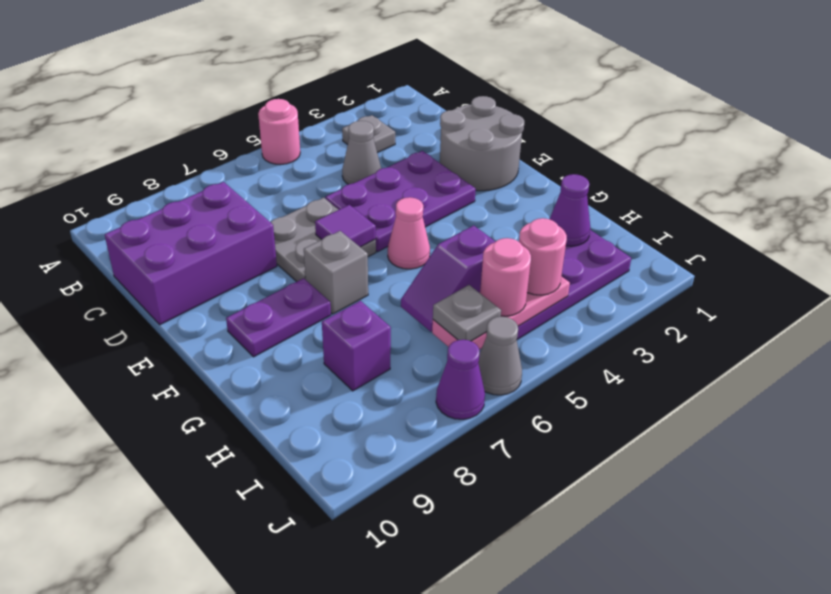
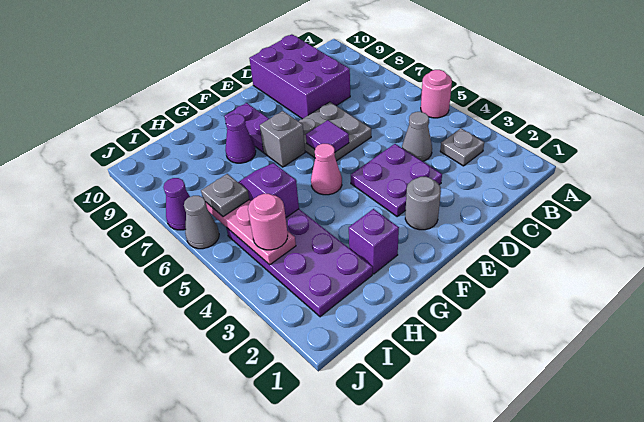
grey round brick D1:E2 level 1 -> grey round brick E2 level 1
purple plate D3:E5 level 1 -> purple plate D3:E4 level 1
purple cone H2 level 2 -> purple cone G8 level 1
purple brick H8 level 1 -> purple brick G2 level 1
pink round brick I5 level 3 -> none

